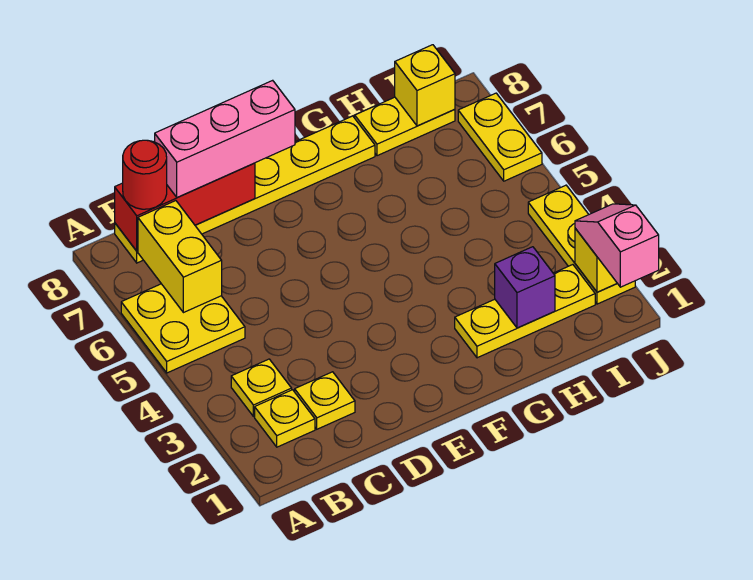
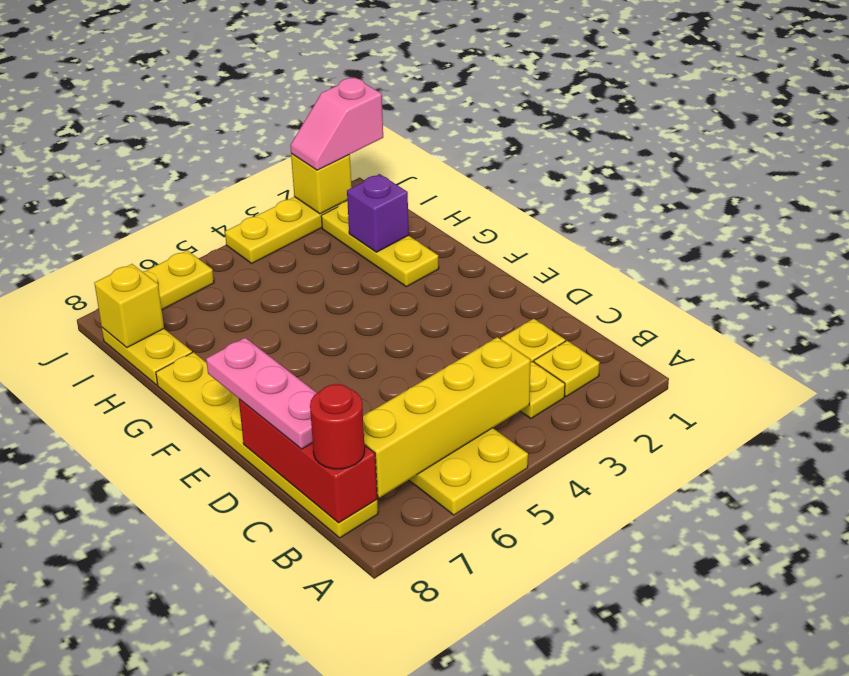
yellow brick B6:B7 level 2 -> yellow brick B4:B7 level 2
pink brick C8:E8 level 3 -> pink plate C8:E8 level 3

